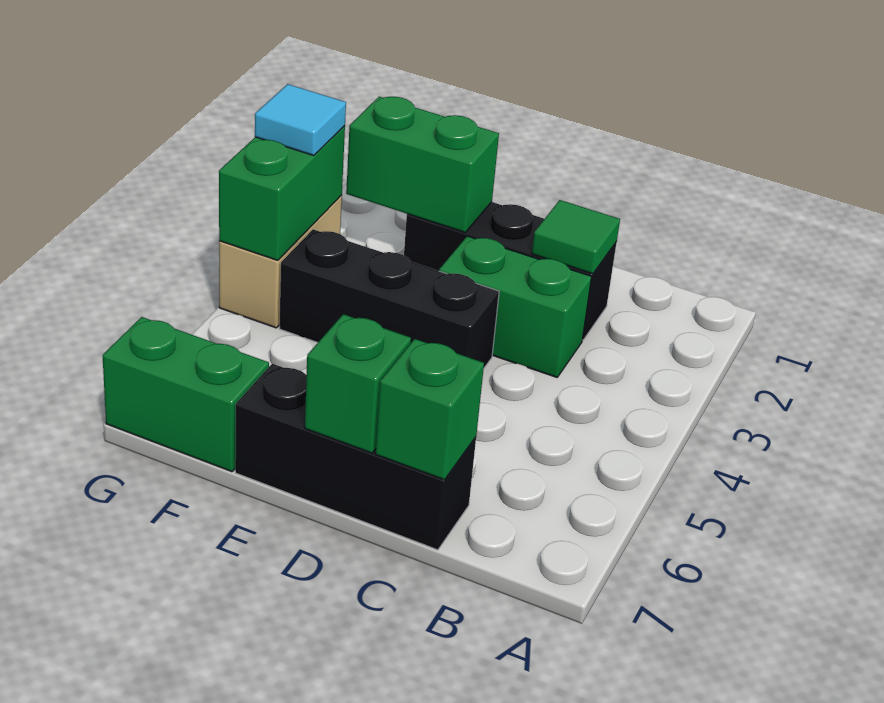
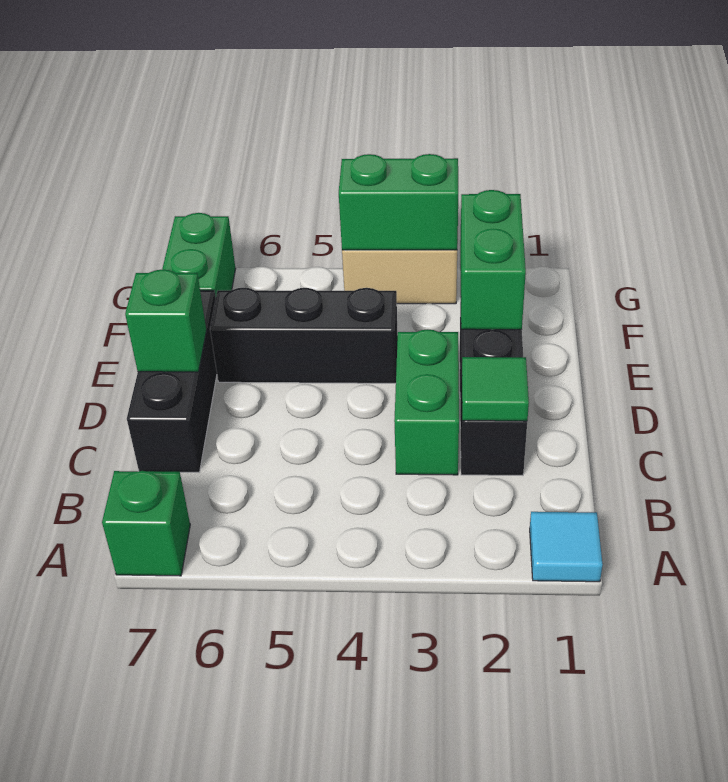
green brick C7 level 2 -> green brick A7 level 1
black brick D4:F4 level 1 -> black brick E4:E6 level 1
cyan tile G3 level 3 -> cyan tile A1 level 1

